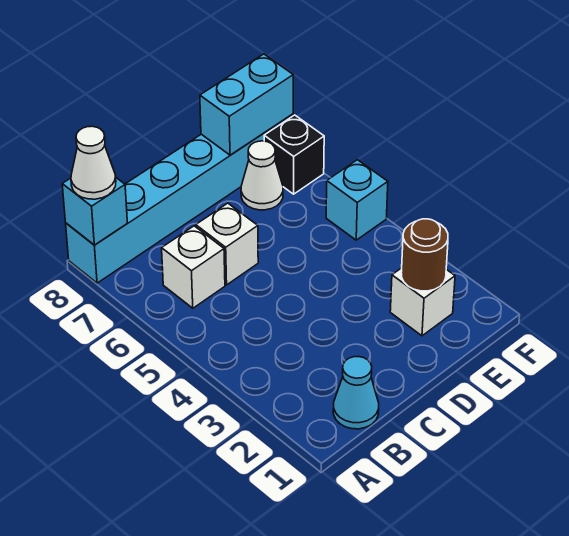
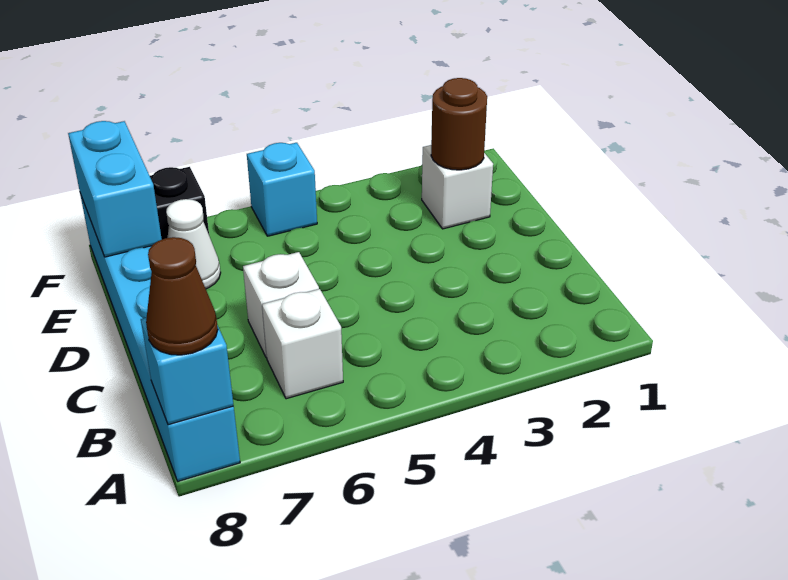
white cone A8 level 3 -> brown cone A8 level 3
cyan cone B1 level 1 -> none

